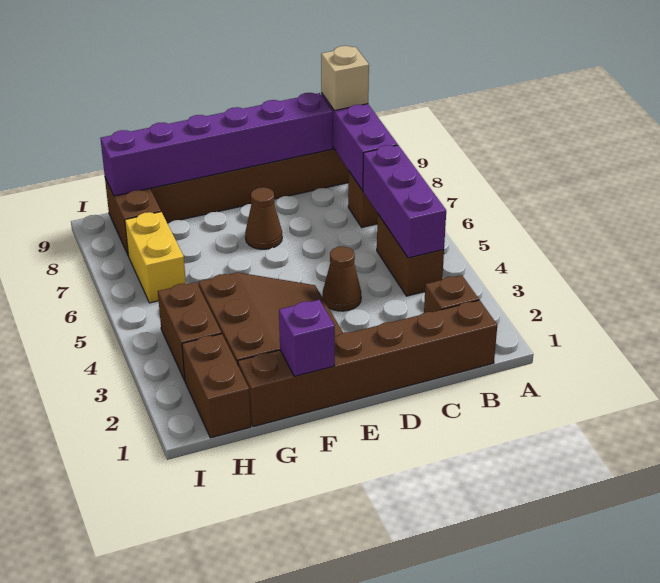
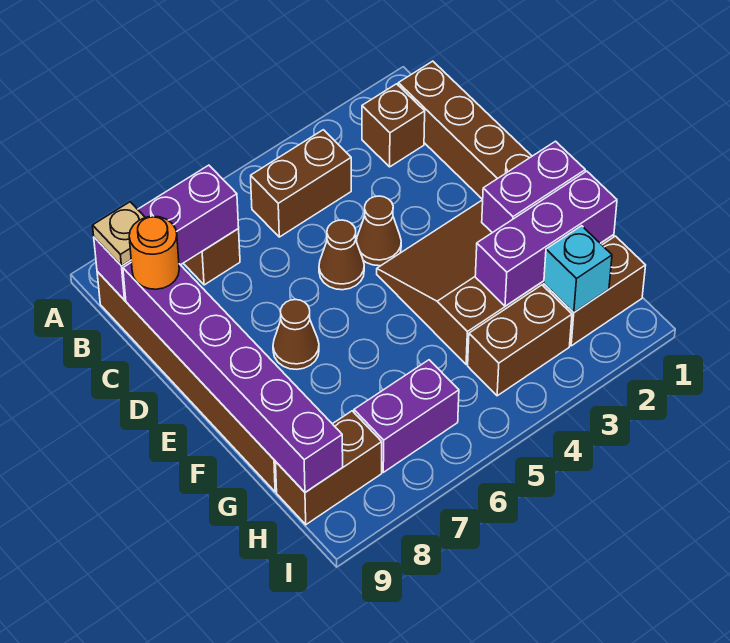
purple brick B4:B6 level 2 -> purple brick G1:G3 level 2
tan brick B9 level 3 -> tan plate B9 level 3
none -> orange round brick C9 level 3
none -> brown cone D5 level 1
purple brick F1 level 2 -> purple brick F1:F2 level 2
none -> cyan brick H2 level 2
yellow brick H6:H7 level 1 -> purple brick H6:H7 level 1

